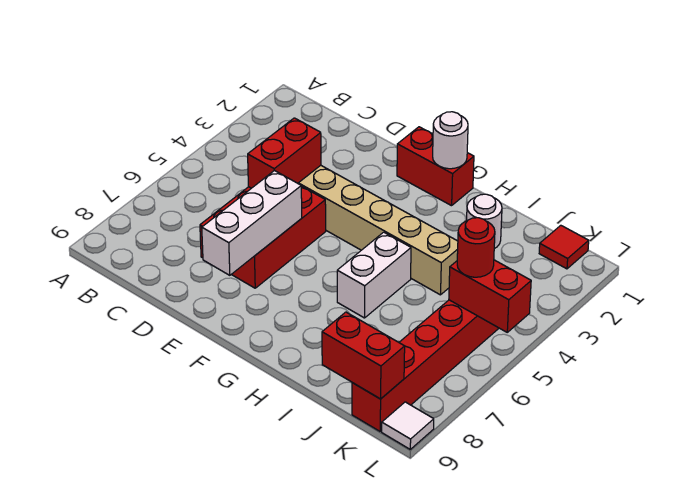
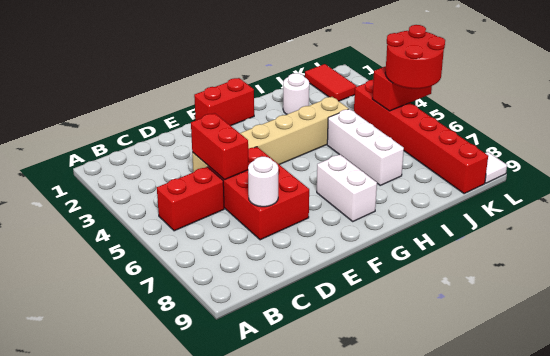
white brick E6:E8 level 2 -> white brick I5:I7 level 1
white round brick G1 level 2 -> white round brick D7 level 2
white brick H5:H6 level 1 -> white brick G7:G8 level 1
red brick J9:K9 level 2 -> red brick B5:C5 level 1
red tile K1 level 1 -> red tile K1:K2 level 1
red round brick K5 level 3 -> red round brick K5:L6 level 3

